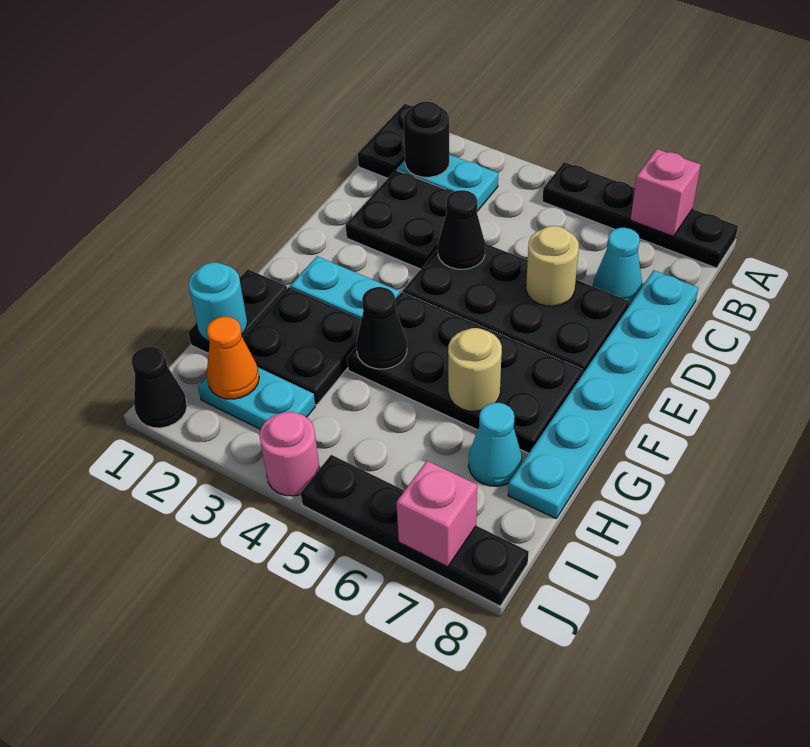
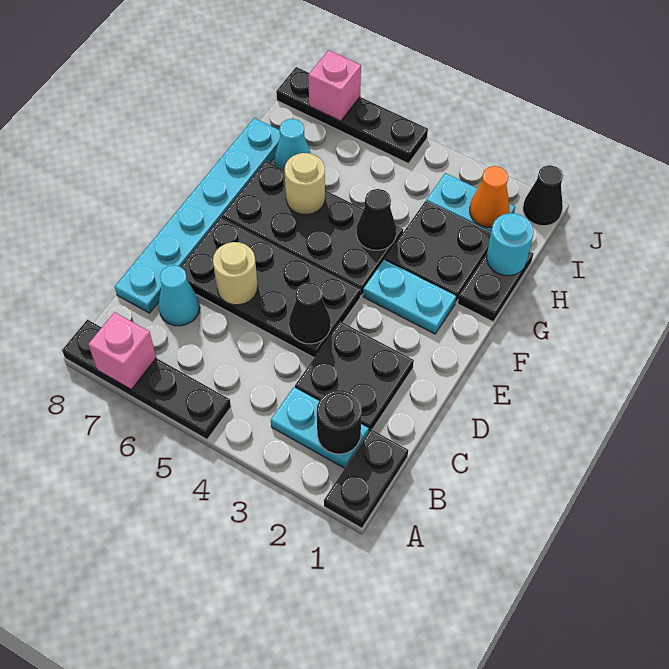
pink round brick J4 level 1 -> none

